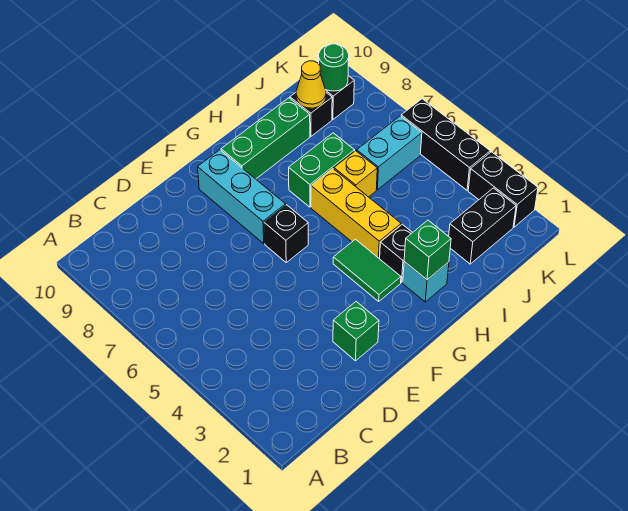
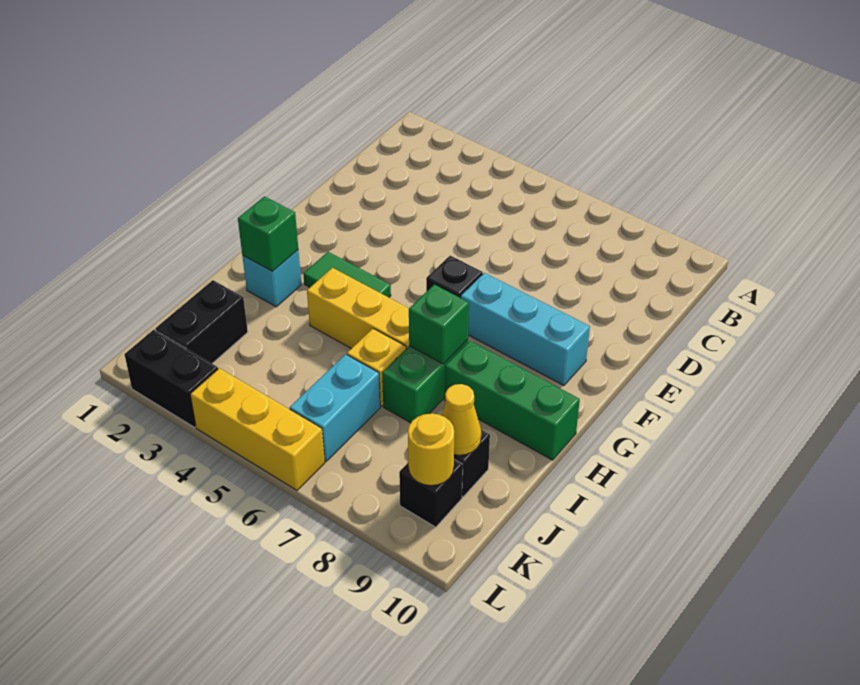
green brick E2 level 1 -> green brick H7 level 2
green brick G9:I9 level 1 -> green brick H8:H10 level 1
black brick H3 level 1 -> none
green round brick K9 level 2 -> yellow round brick K9 level 2
black brick L4:L6 level 1 -> yellow brick L4:L6 level 1

